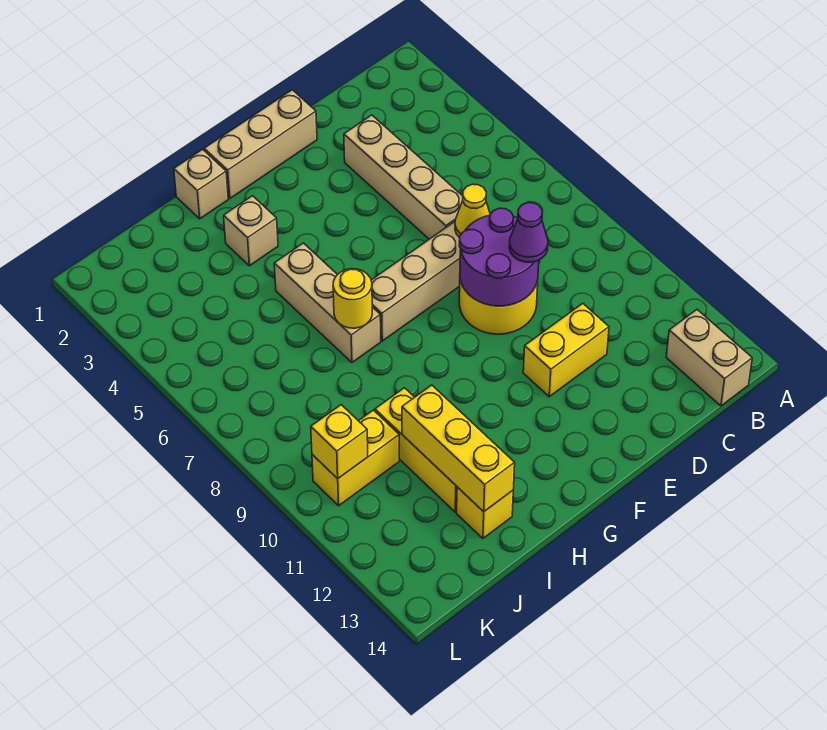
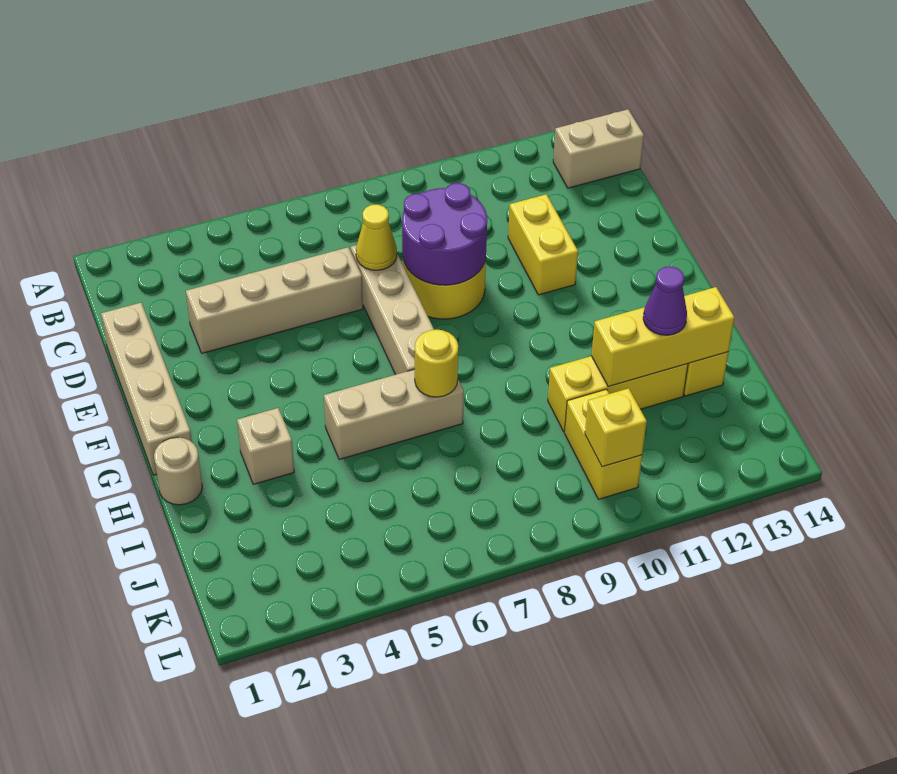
purple cone D9 level 3 -> purple cone I12 level 3
tan brick E1:G1 level 1 -> tan brick D1:G1 level 1
tan brick H1 level 1 -> tan round brick H1 level 1

